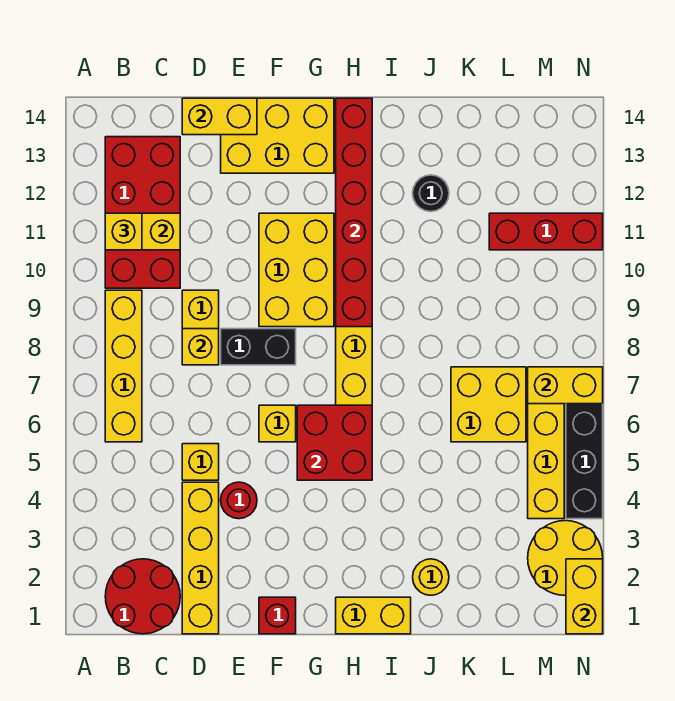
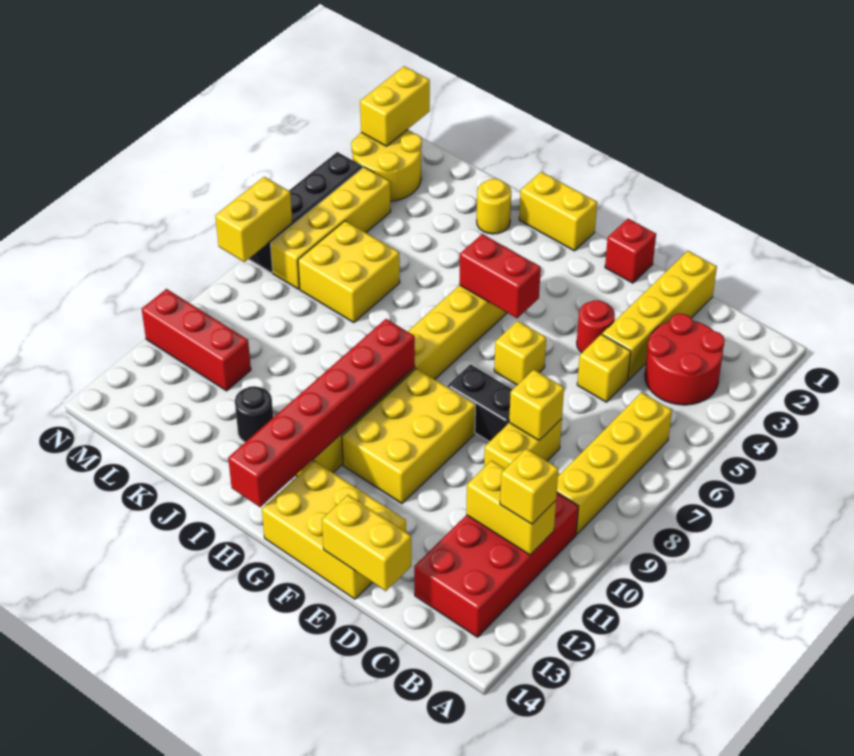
red round brick B1:C2 level 1 -> red round brick B3:C4 level 1
red brick G5:H6 level 2 -> red brick G5:H5 level 2
yellow brick M7:N7 level 2 -> yellow brick N7:N8 level 2

